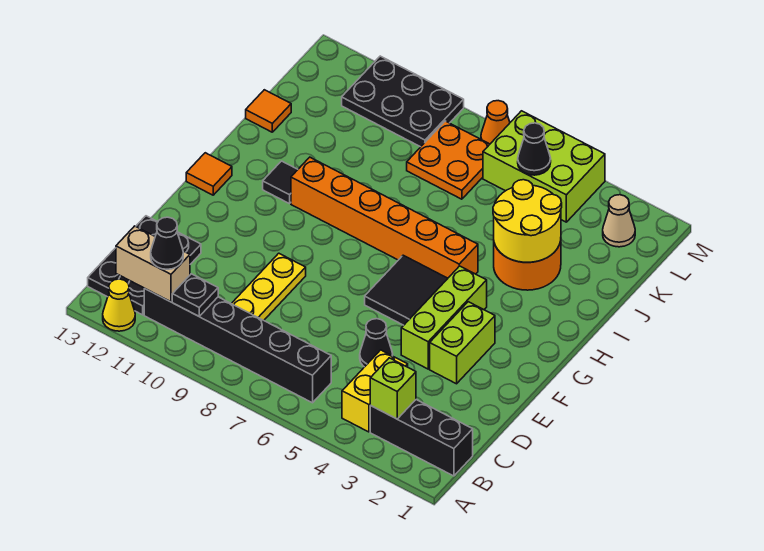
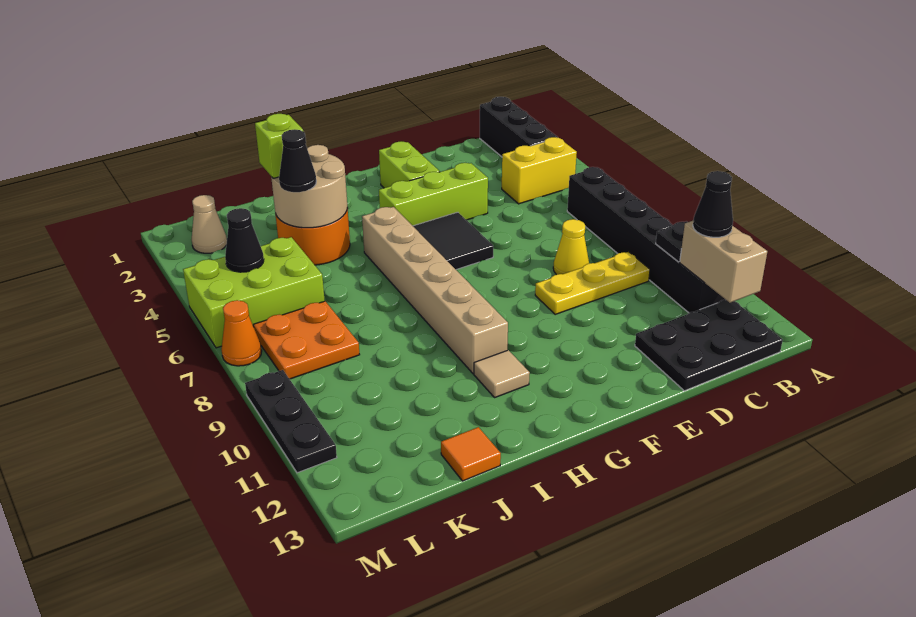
yellow cone A12 level 1 -> yellow cone D8 level 1
lime brick B3 level 2 -> lime brick J3 level 3
black cone D5 level 1 -> black cone J4 level 3
lime brick E3:F3 level 1 -> lime brick F2:F3 level 1
orange tile G13 level 1 -> none
orange brick H5:H10 level 1 -> tan brick H5:H10 level 1
black tile H11 level 1 -> tan tile H11 level 1
yellow round brick I3:J4 level 2 -> tan round brick I3:J4 level 2
lime brick L4:M6 level 1 -> lime brick K5:M6 level 1
black plate L9:M11 level 1 -> black plate M9:M11 level 1

